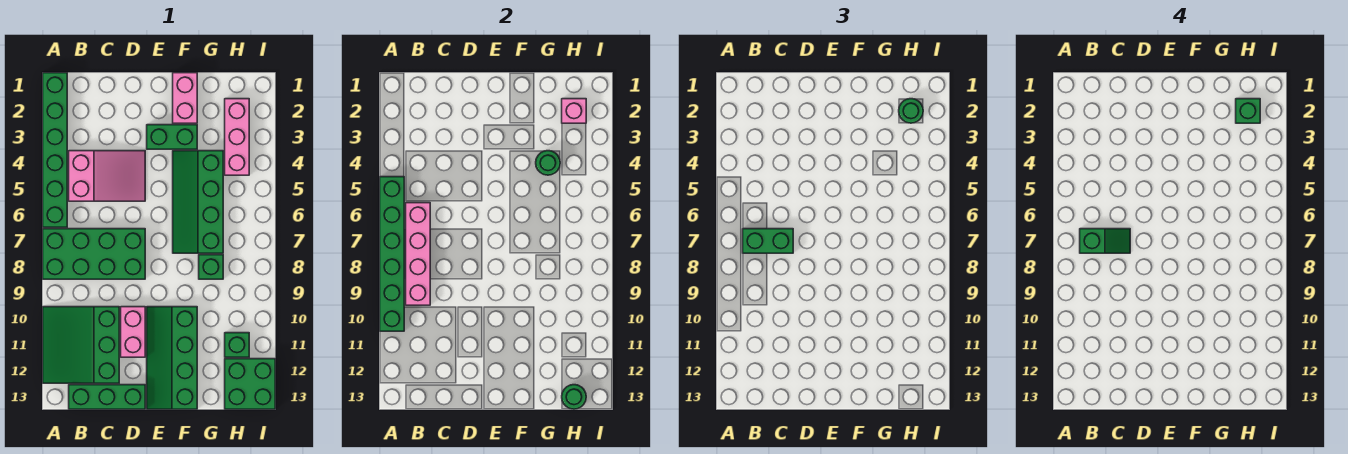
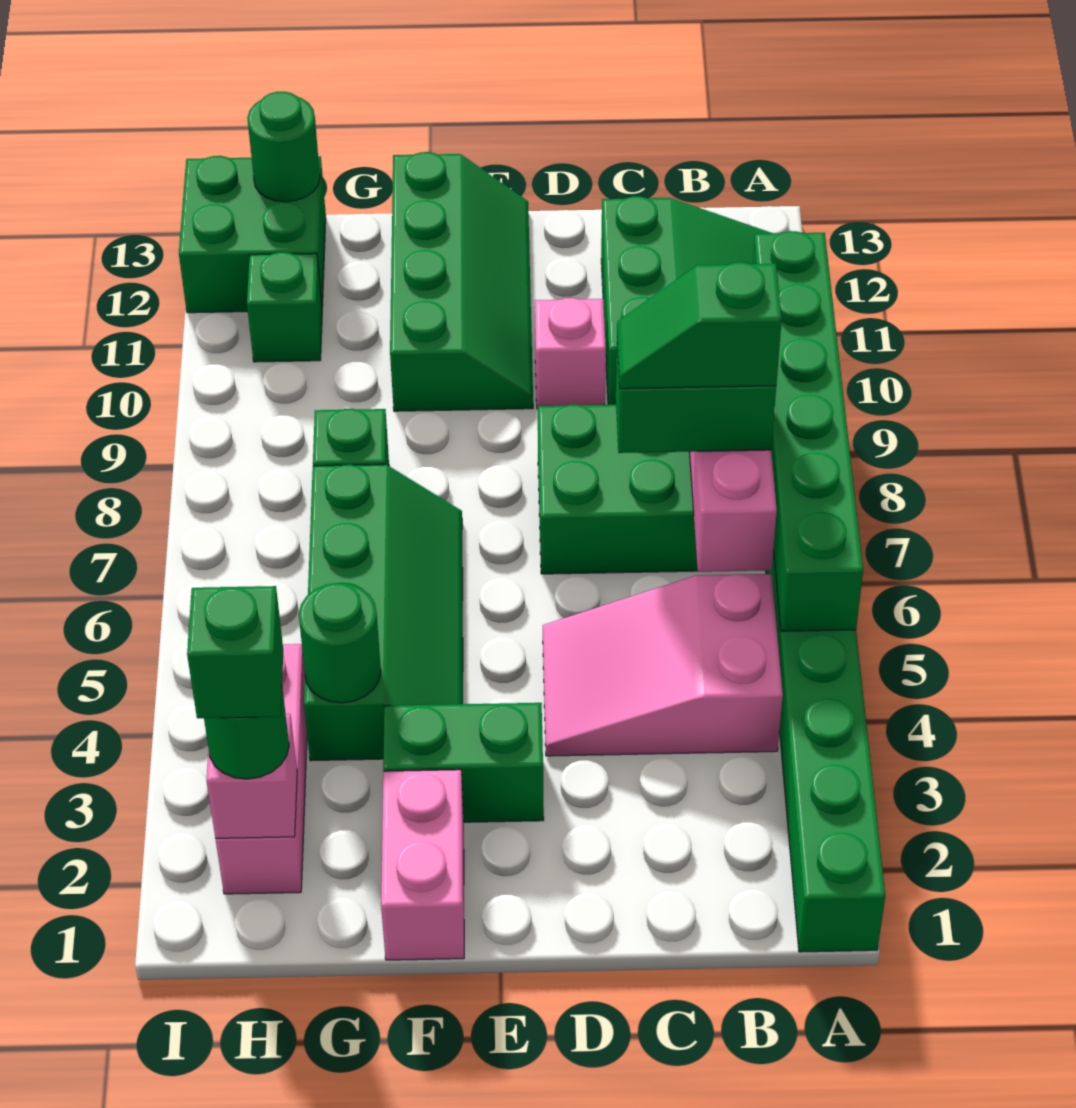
green brick B13:D13 level 1 -> none
pink brick D10:D11 level 1 -> pink brick D10 level 1

